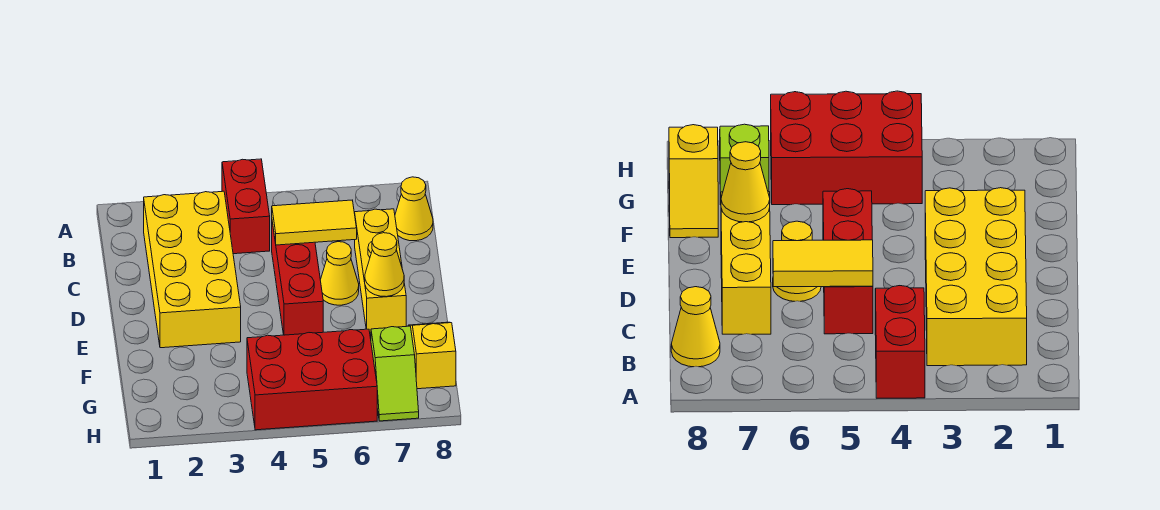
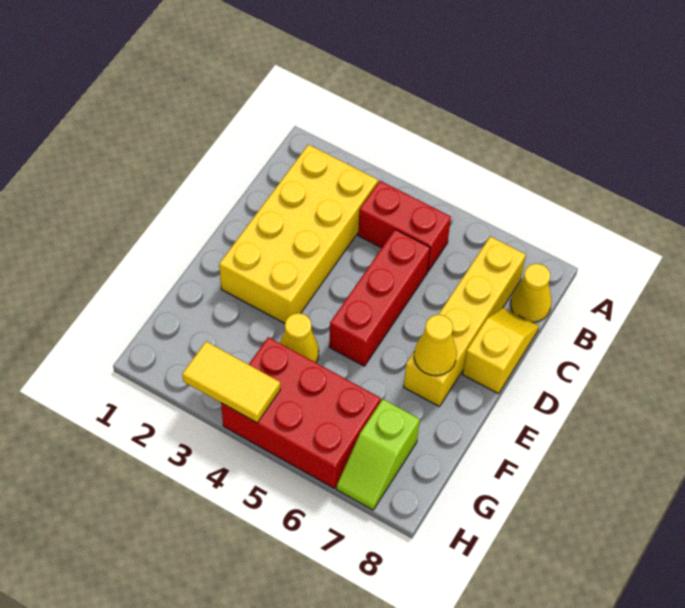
red brick A4:B4 level 1 -> red brick B4:B5 level 1
yellow tile C5:C6 level 2 -> yellow tile H3:H4 level 2
yellow brick C7:E7 level 1 -> yellow brick B7:E7 level 1
yellow cone D6 level 1 -> yellow cone F4 level 1
yellow slope F8:G8 level 1 top G -> yellow slope C8:D8 level 1 top D

